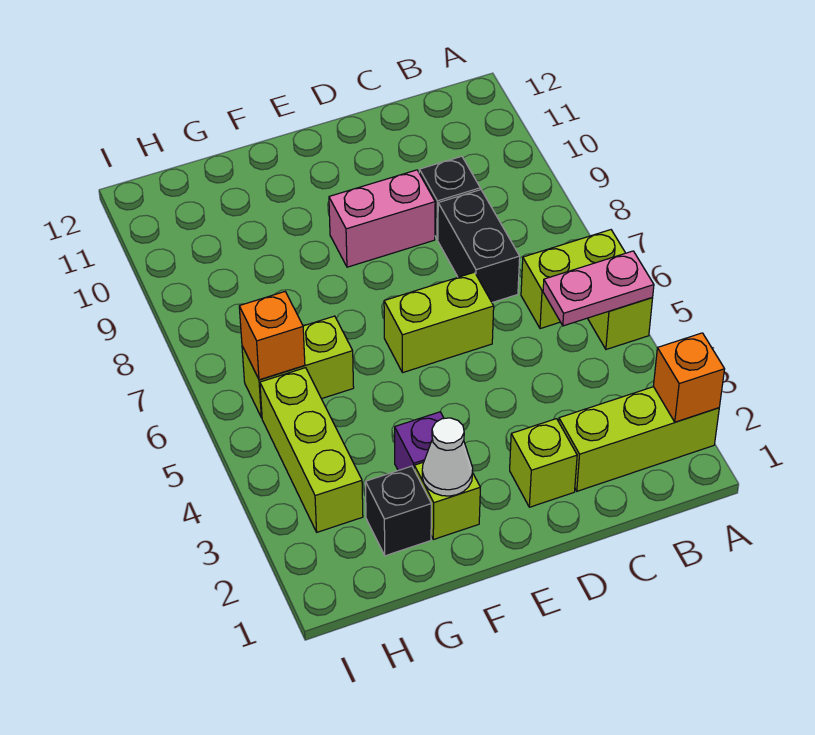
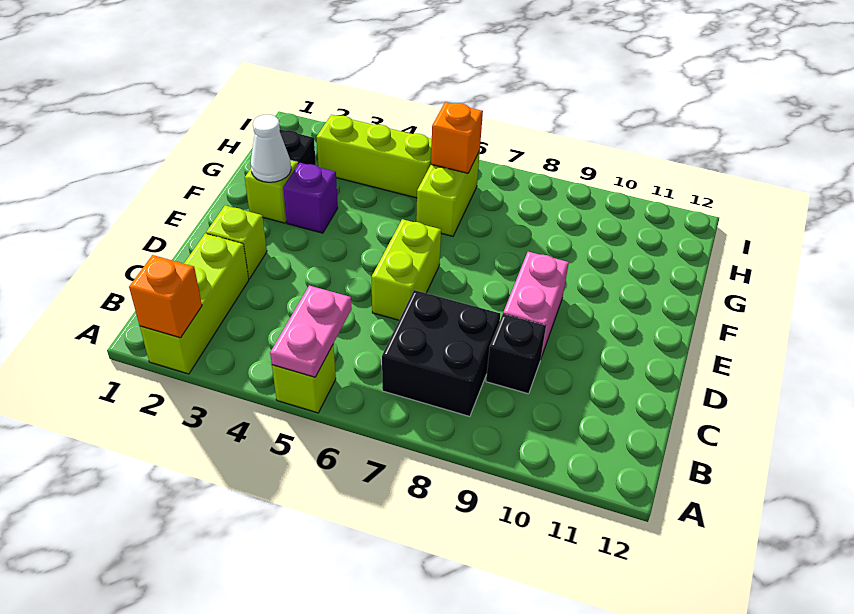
lime brick A6:B6 level 1 -> none
black brick C7:C8 level 1 -> black brick B7:C8 level 1

